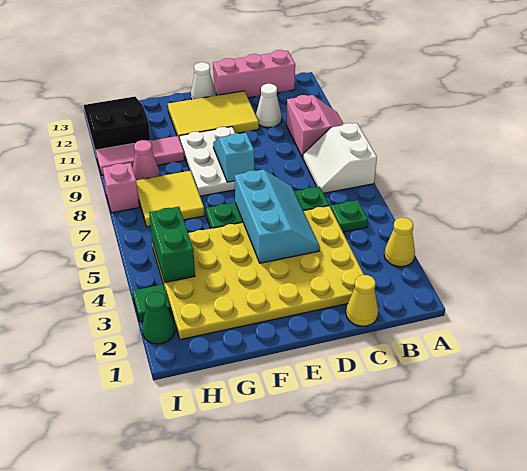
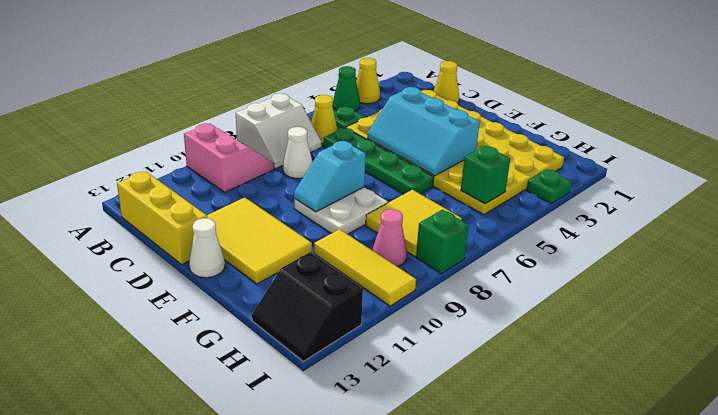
pink slope A9:B10 level 1 top B -> pink slope A9:B10 level 1 top 10
none -> yellow cone B6 level 1
pink brick B13:D13 level 1 -> yellow brick B13:D13 level 1
white cone C11 level 1 -> white cone C8 level 1
cyan slope D4:E6 level 2 top E -> cyan slope D4:F5 level 2 top 4
white plate E8:F10 level 1 -> white plate E8:F9 level 1
pink tile G10:I10 level 1 -> yellow tile G10:I10 level 1
green brick H4:H5 level 2 -> green brick H5 level 2
black slope H11:I13 level 1 top 11 -> black slope H12:I13 level 1 top 12
green cone I2 level 1 -> green cone A4 level 1
green tile I3 level 1 -> green plate I3 level 1
pink brick I8 level 1 -> green brick I8 level 1

